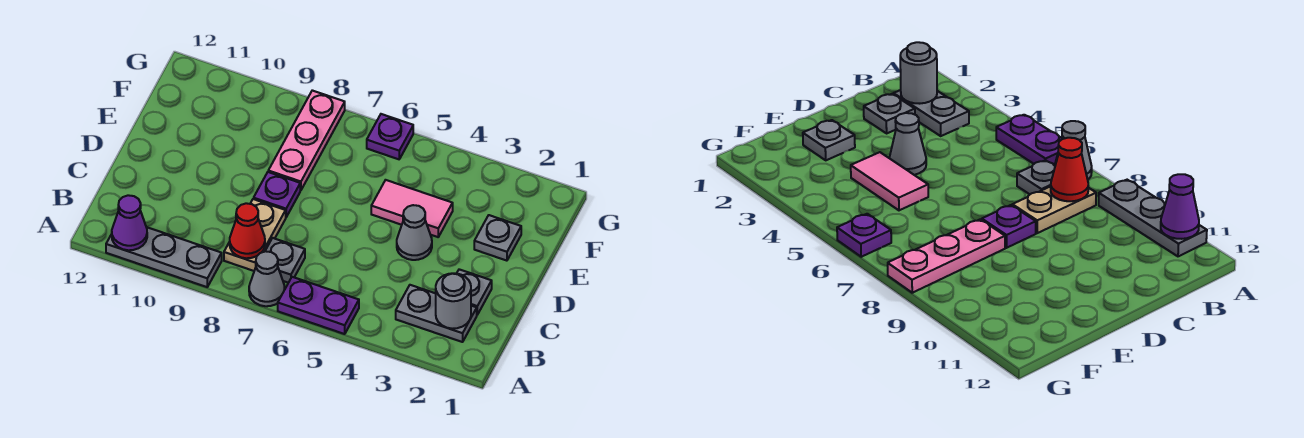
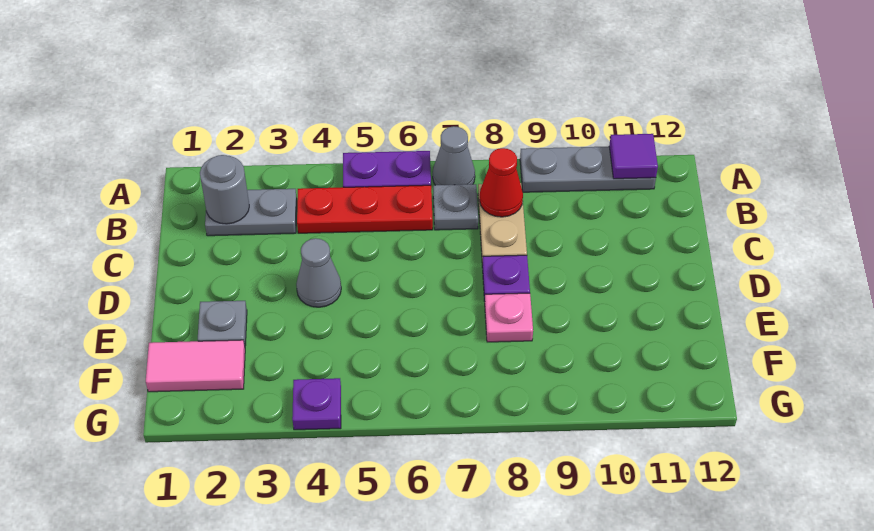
purple cone A11 level 2 -> purple tile A11 level 2
none -> red plate B4:B6 level 1
grey plate C2 level 1 -> none
pink tile E4:E5 level 1 -> pink tile F1:F2 level 1
pink plate E8:G8 level 1 -> pink plate E8 level 1
purple plate G6 level 1 -> purple plate G4 level 1

